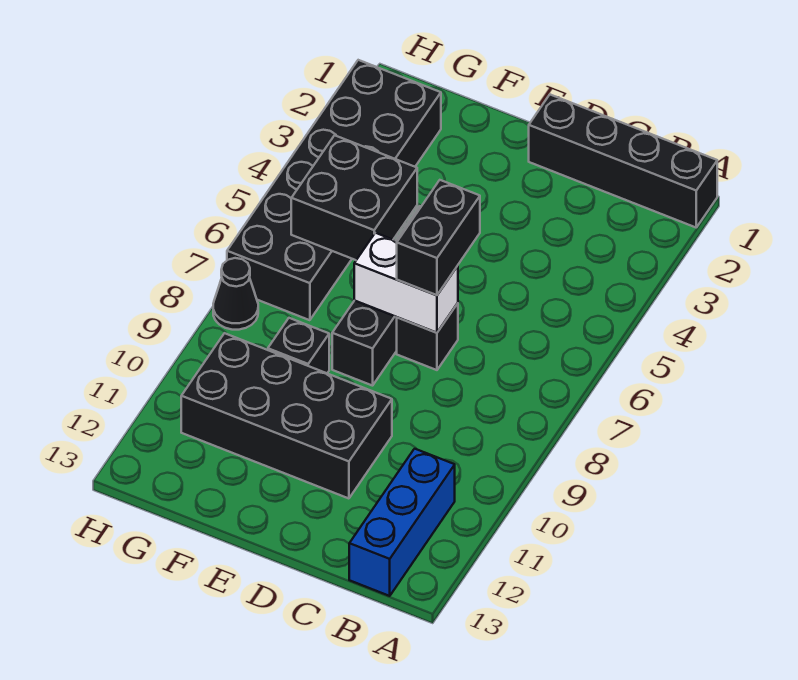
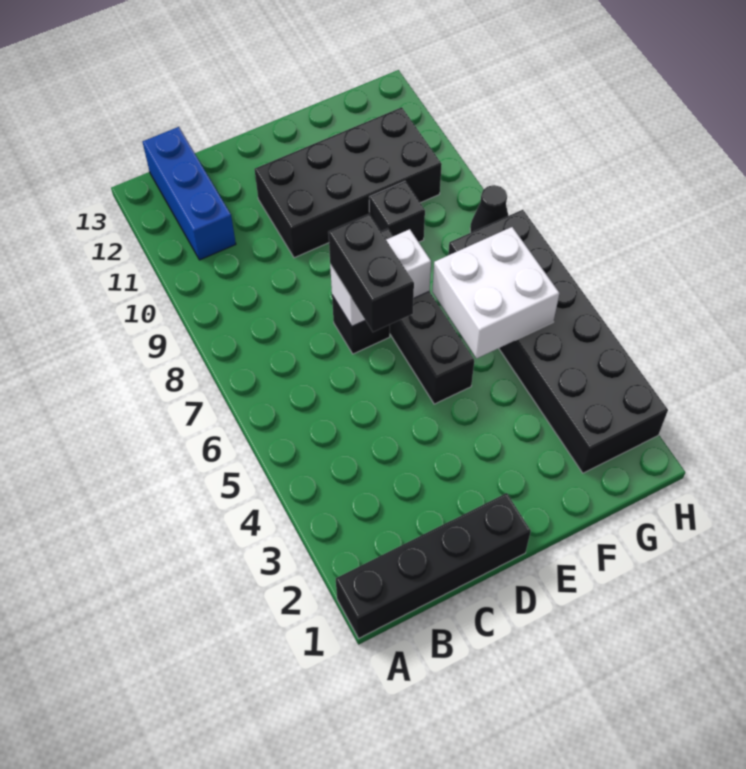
black brick F5:G6 level 2 -> white brick F5:G6 level 2

